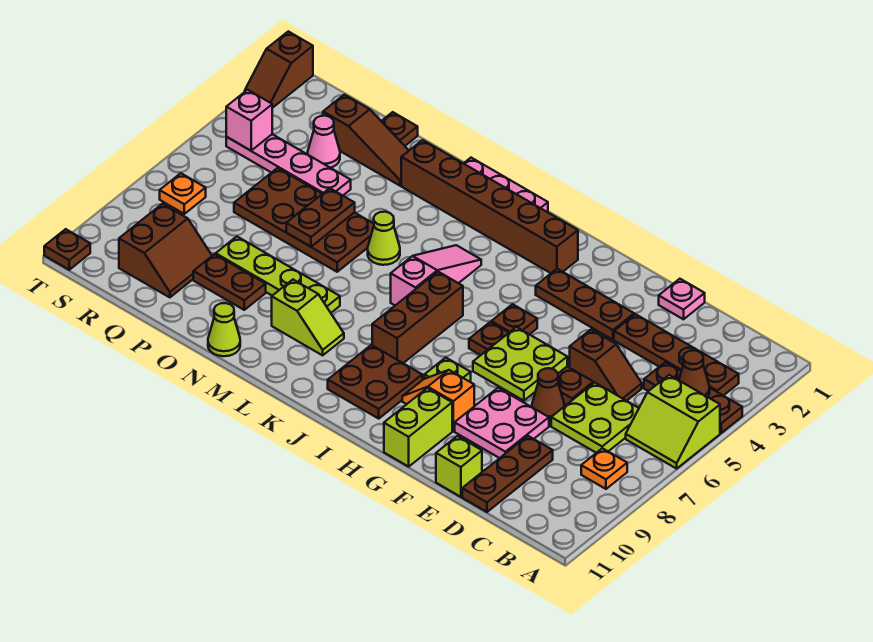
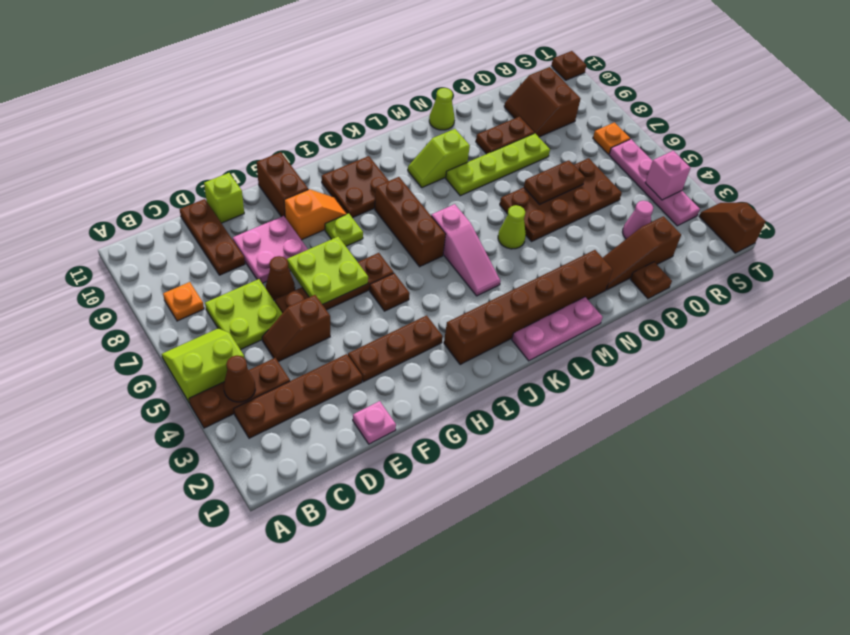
lime brick G10:G11 level 1 -> brown brick G10:G11 level 1
brown plate O5:O6 level 2 -> brown plate O6:P6 level 2
pink plate P4:S4 level 1 -> pink plate S3:S6 level 1

